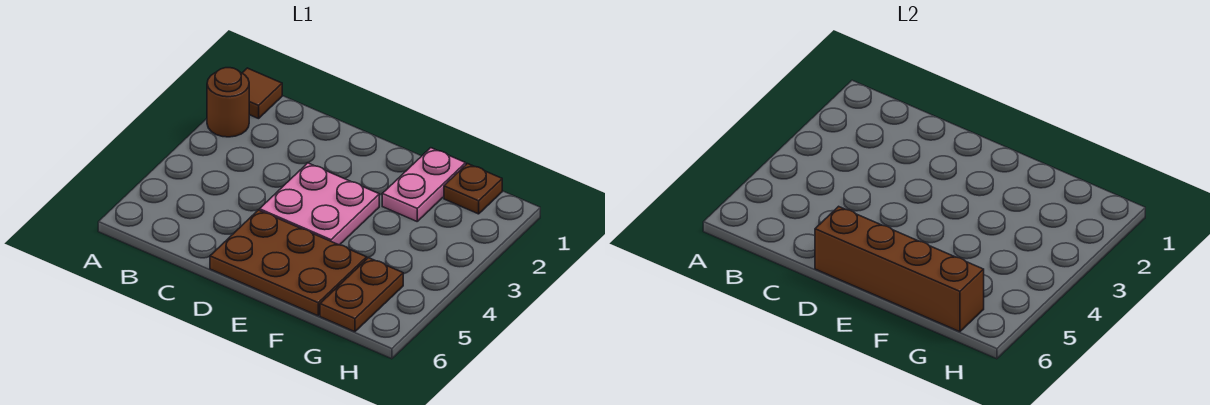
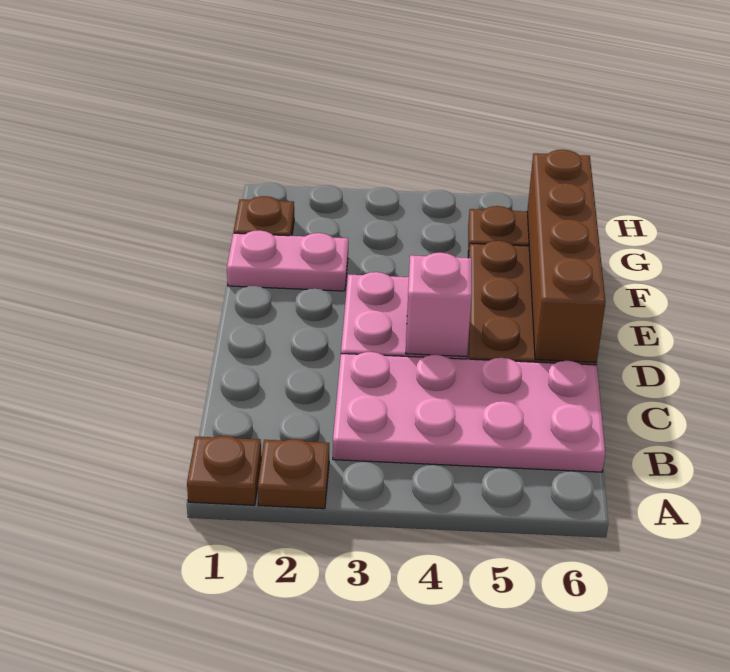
brown tile A1 level 1 -> brown plate A1 level 1
brown round brick A2 level 1 -> brown plate A2 level 1
none -> pink plate B3:C6 level 1
none -> pink brick D4 level 2

